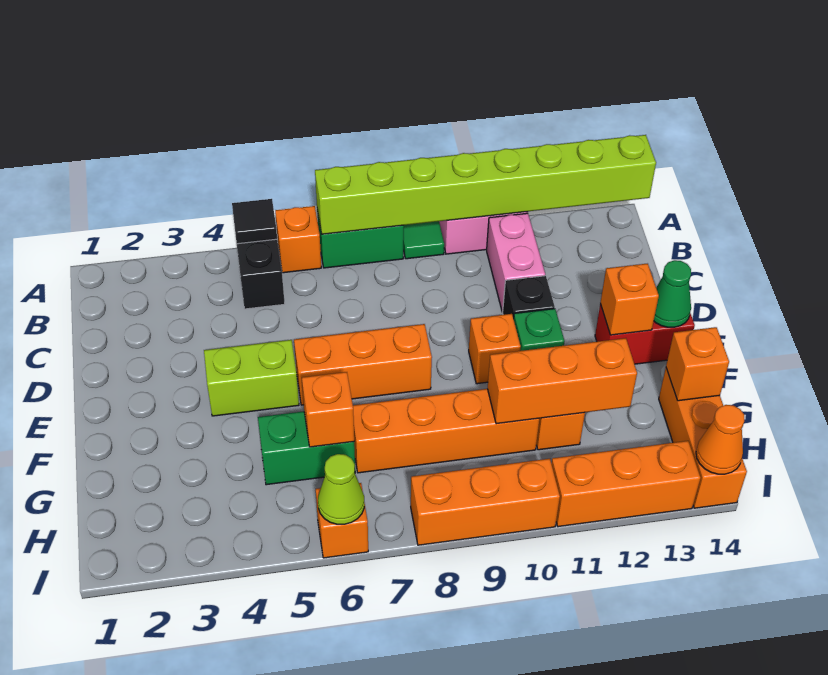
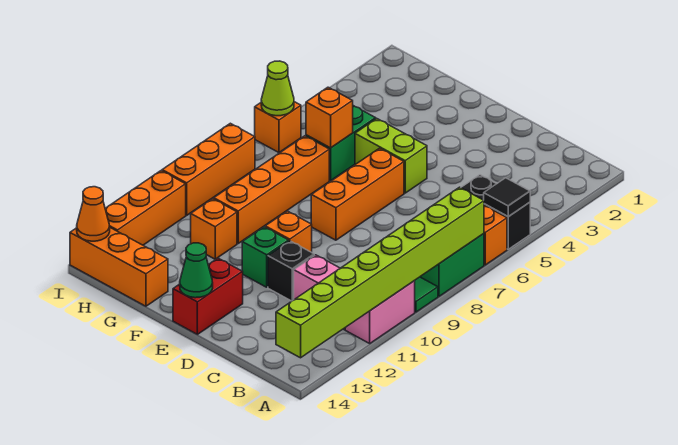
lime brick E4:E5 level 1 -> lime brick E5:F5 level 1
orange brick E13 level 2 -> none
orange brick G10:G12 level 2 -> none
orange brick G14 level 2 -> none

